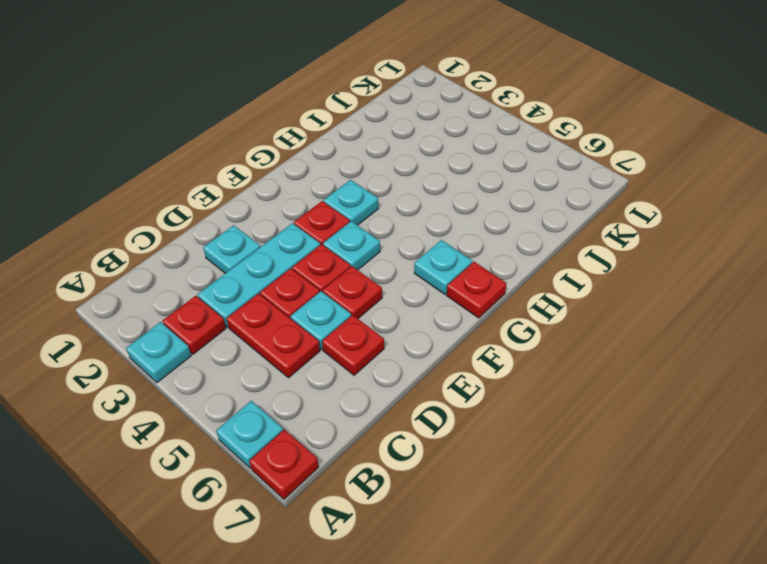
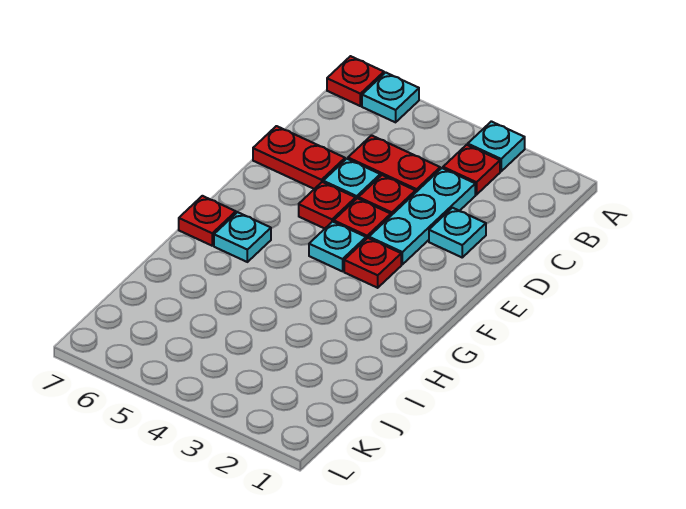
red plate D6 level 1 -> red plate D6:D7 level 1
cyan plate G3 level 1 -> none

